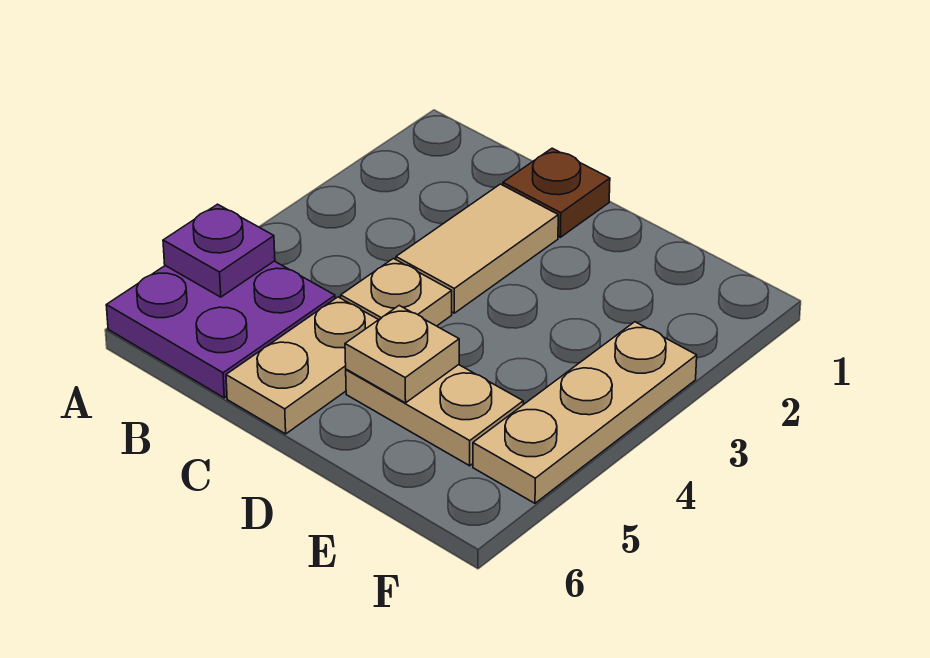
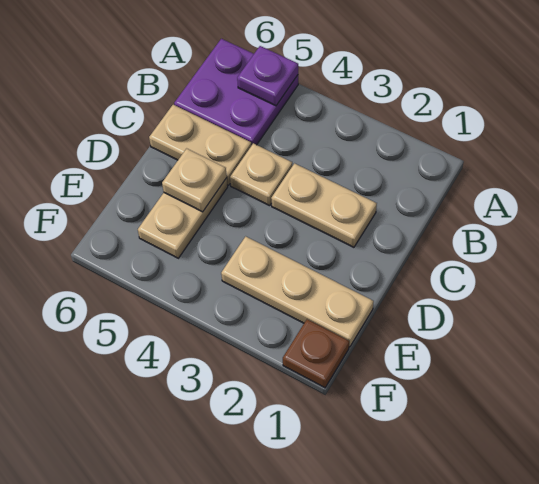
brown plate C1 level 1 -> brown plate F1 level 1
tan tile C2:C3 level 1 -> tan plate C2:C3 level 1
tan plate F3:F5 level 1 -> tan plate E1:E3 level 1

